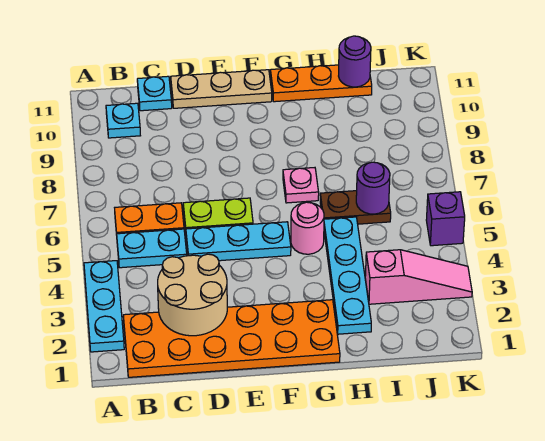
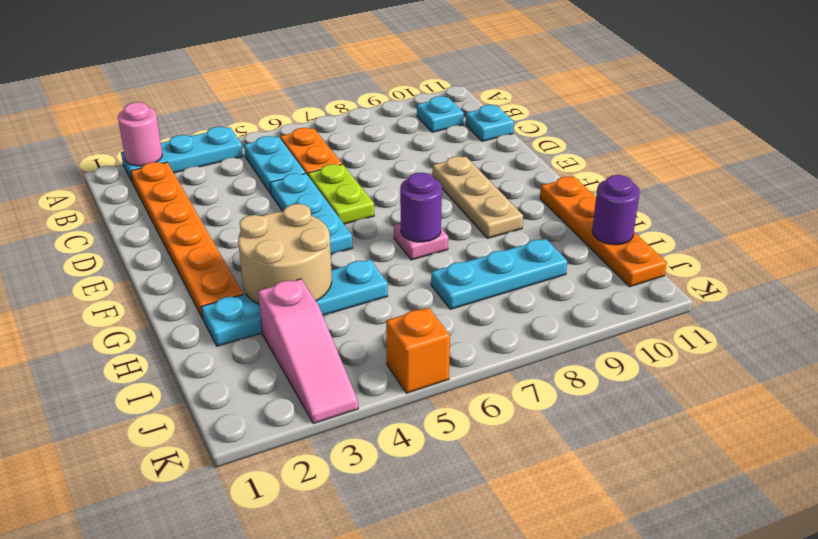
orange plate B1:G2 level 1 -> orange plate B2:G2 level 1
tan round brick C2:D3 level 2 -> tan round brick G3:H4 level 2
tan plate D11:F11 level 1 -> tan plate E9:G9 level 1
pink round brick G5 level 1 -> pink round brick A2 level 2
orange plate G11:I11 level 1 -> orange plate G11:J11 level 1
brown plate H6:I6 level 1 -> none
purple round brick I6 level 2 -> purple round brick G7 level 2
none -> cyan plate I7:I9 level 1
purple brick K5 level 1 -> orange brick K5 level 1

